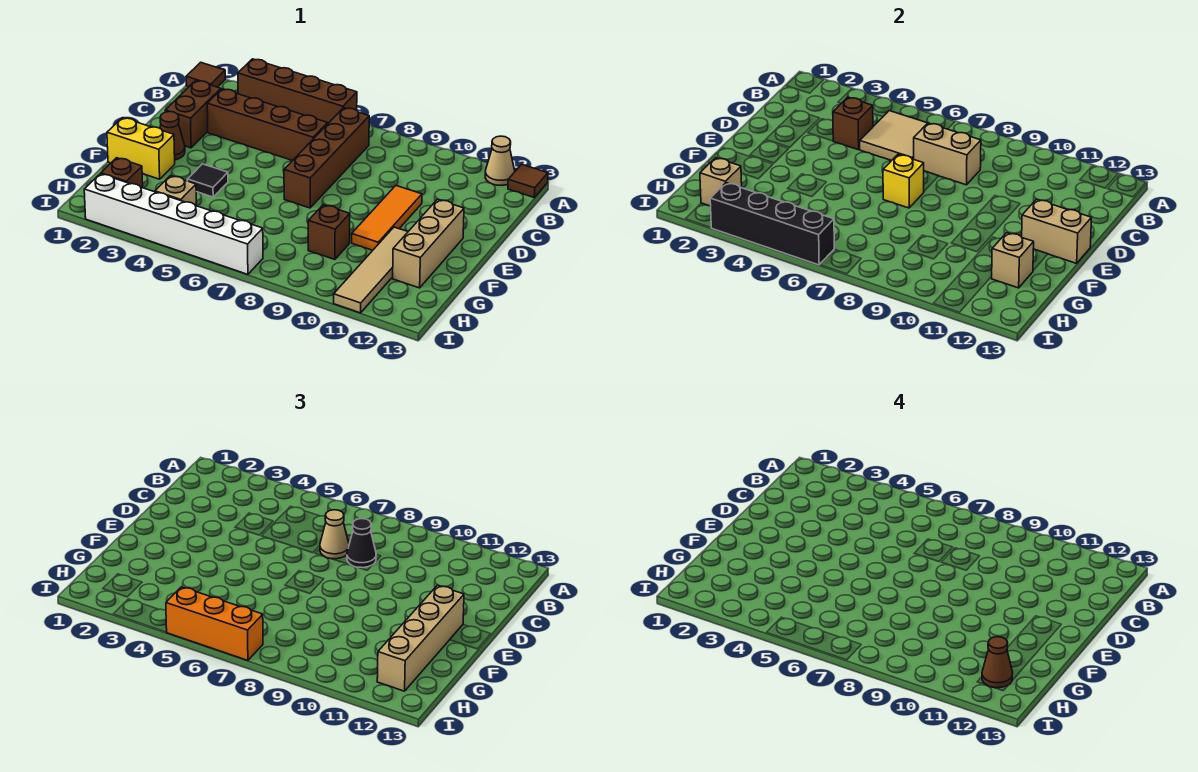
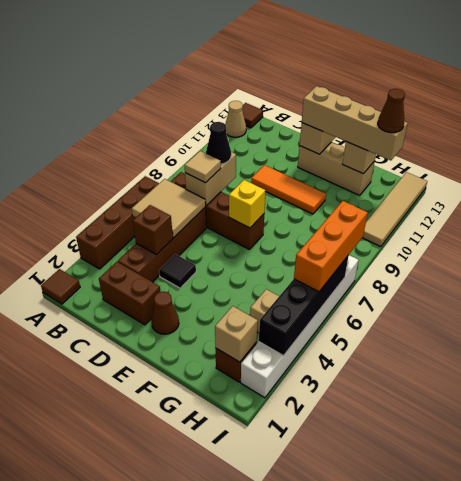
tan cone C7 level 3 -> tan tile C7 level 3
yellow brick F1:F2 level 1 -> none
black tile F4 level 1 -> black tile D4 level 1
tan tile F11:I11 level 1 -> tan tile I10:I13 level 1
brown brick G9 level 1 -> none

